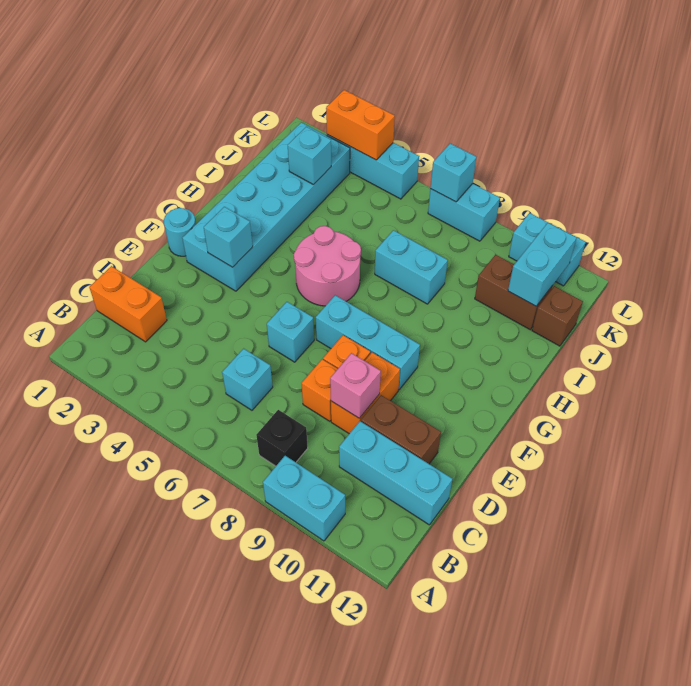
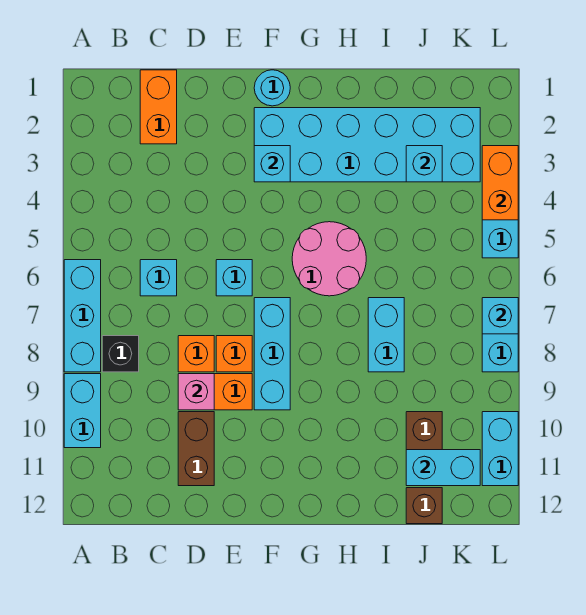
cyan brick C10:C12 level 1 -> cyan brick A6:A8 level 1

